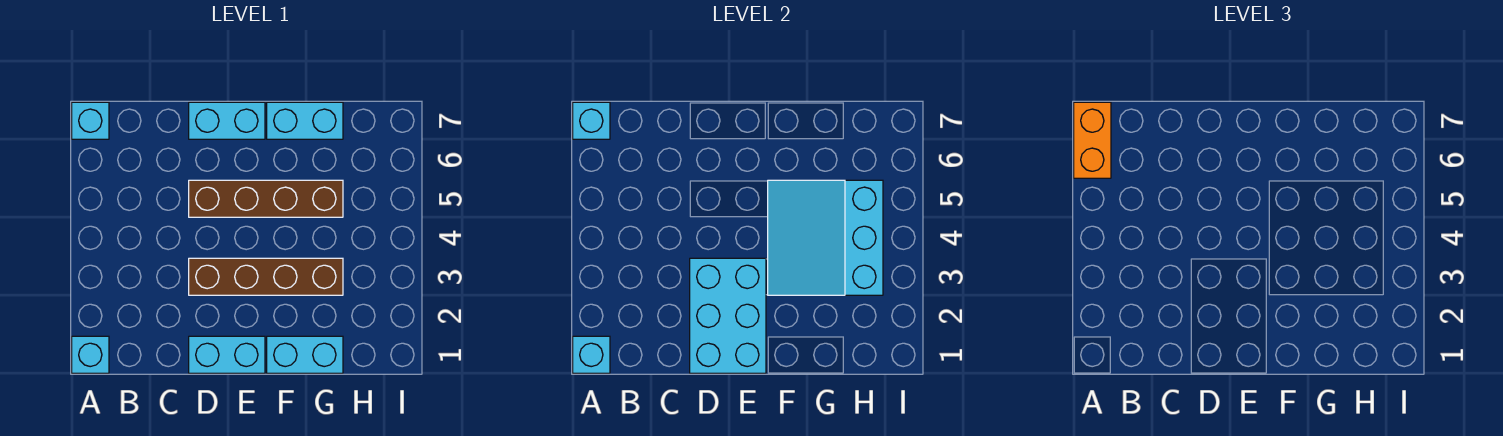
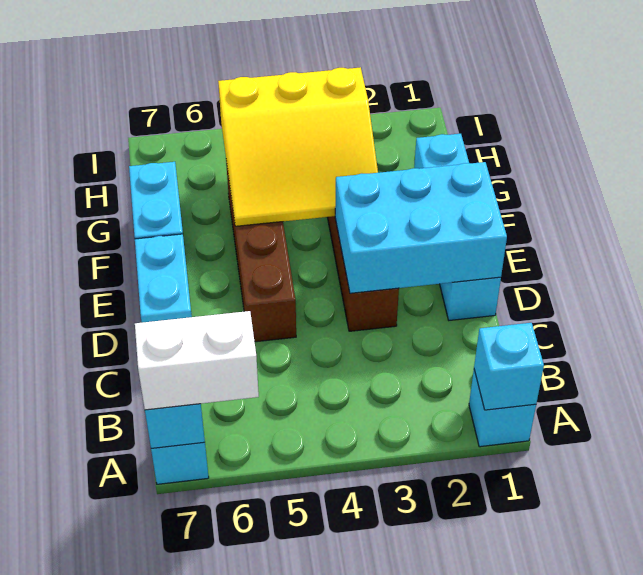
orange brick A6:A7 level 3 -> white brick A6:A7 level 3
cyan slope F3:H5 level 2 top H -> yellow slope F3:H5 level 2 top H

